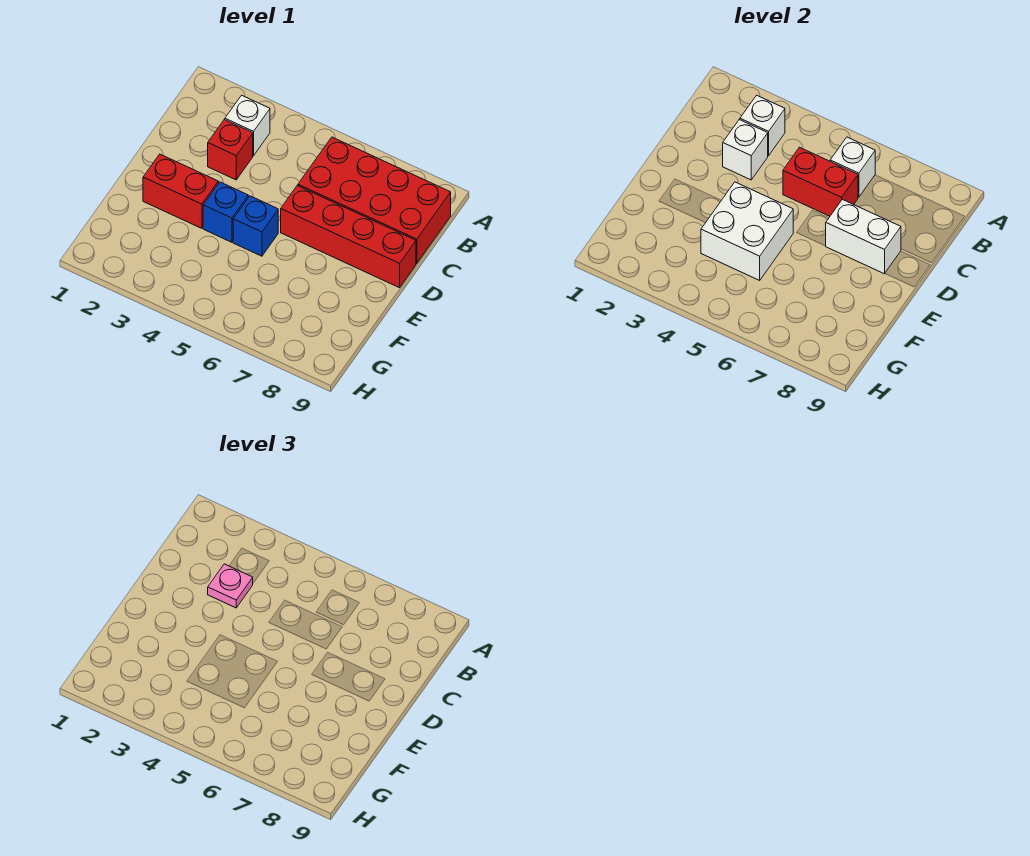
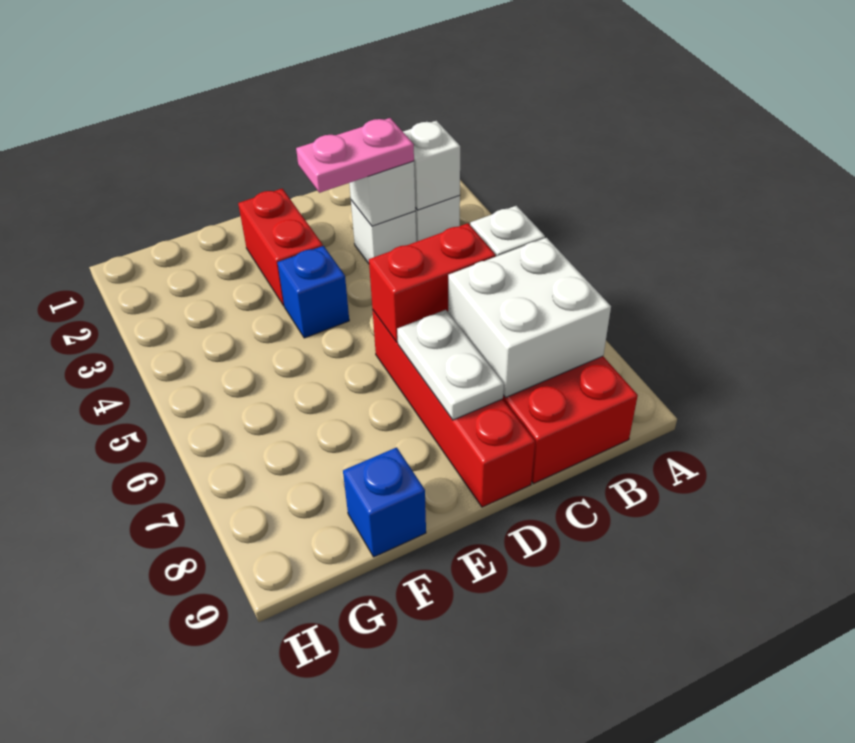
red brick C3 level 1 -> white brick C3 level 1
pink plate C3 level 3 -> pink plate C3:D3 level 3
red brick C5:C6 level 2 -> red brick C6:D6 level 2
white brick D7:D8 level 2 -> white plate D7:D8 level 2
white brick E4:F5 level 2 -> white brick B7:C8 level 2
blue brick E5 level 1 -> blue brick F9 level 1

